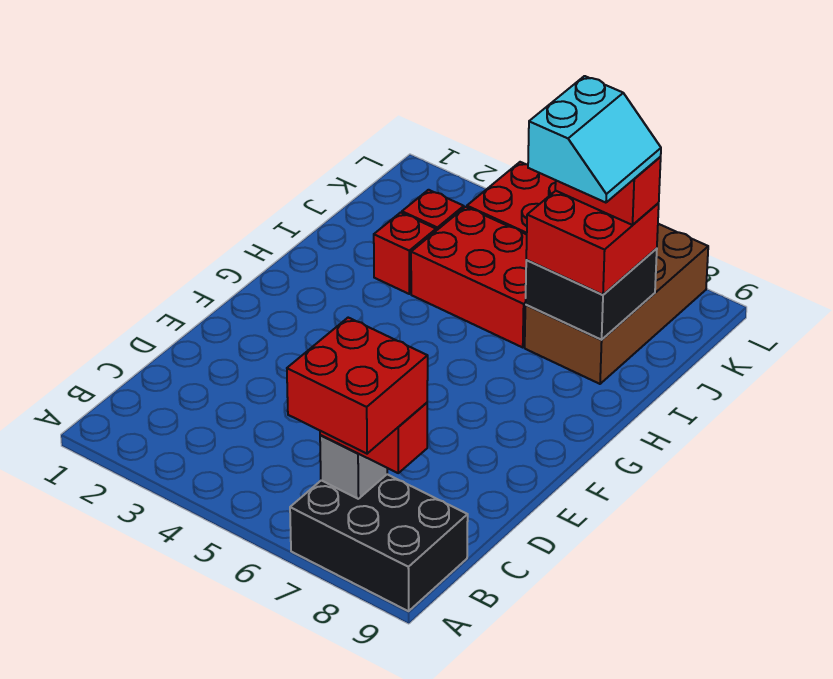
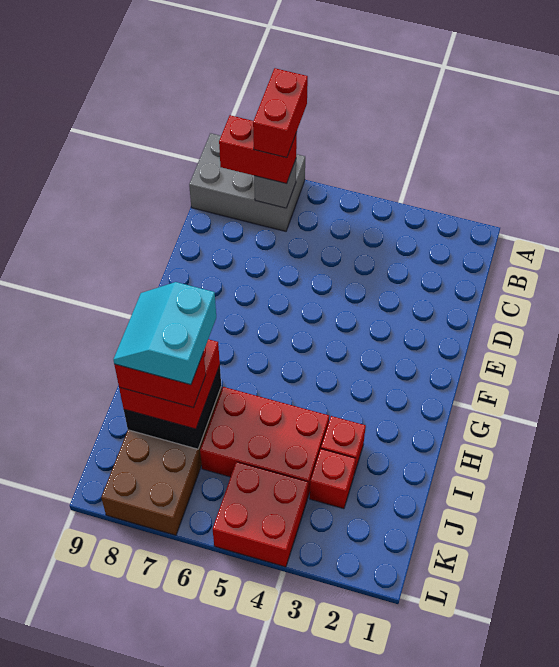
black brick A7:B9 level 1 -> grey brick A7:B9 level 1
red brick A7:B8 level 4 -> red brick A7:B7 level 4

